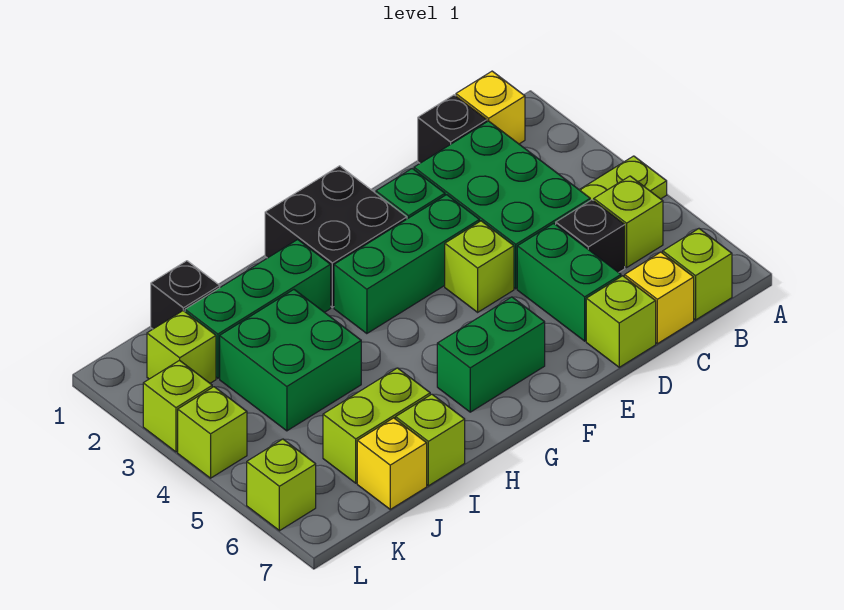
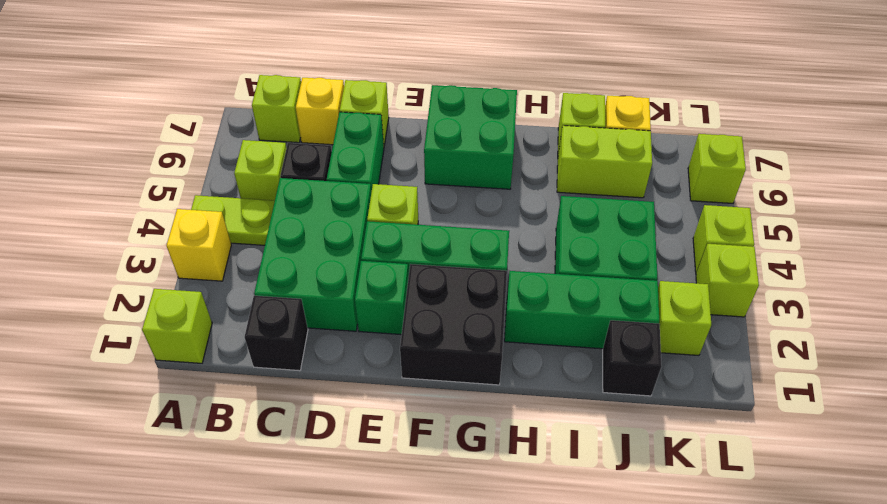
none -> lime brick A1 level 1
yellow brick B1 level 1 -> yellow brick A3 level 1
green brick F6:G6 level 1 -> green brick F6:G7 level 1

